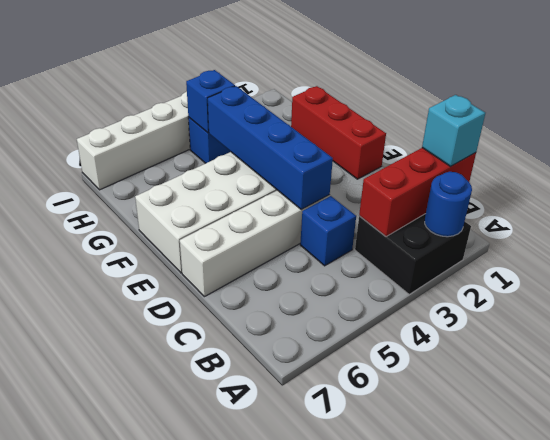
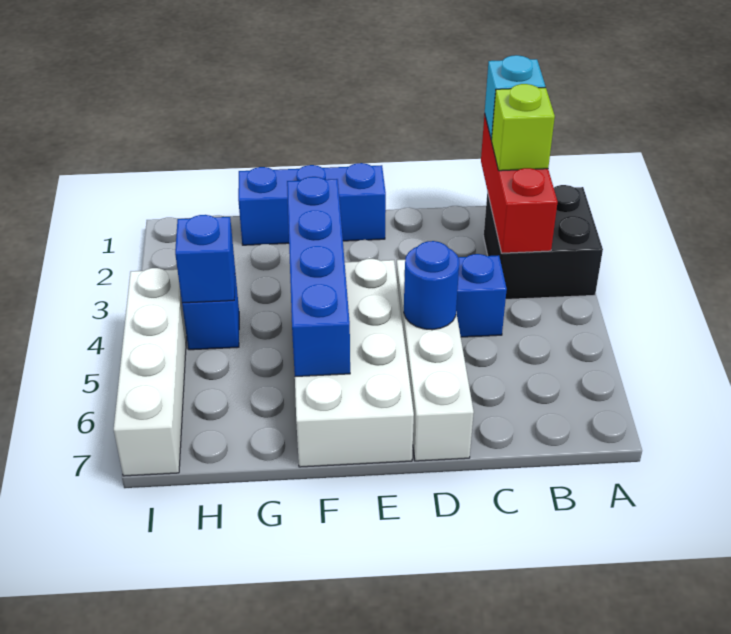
blue round brick A2 level 2 -> blue round brick D5 level 2
none -> lime brick B2 level 3
blue brick D4:G4 level 2 -> blue brick F3:F6 level 2
red brick E1:G1 level 1 -> blue brick E1:G1 level 1

